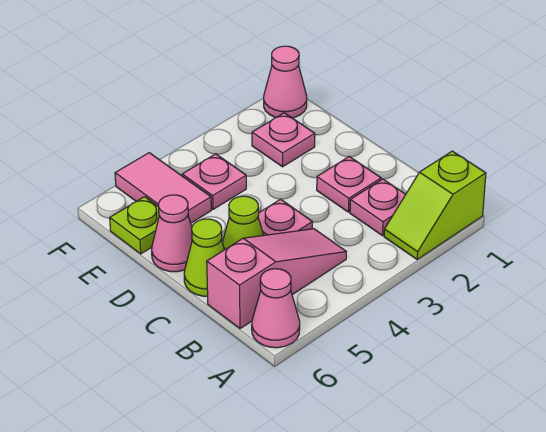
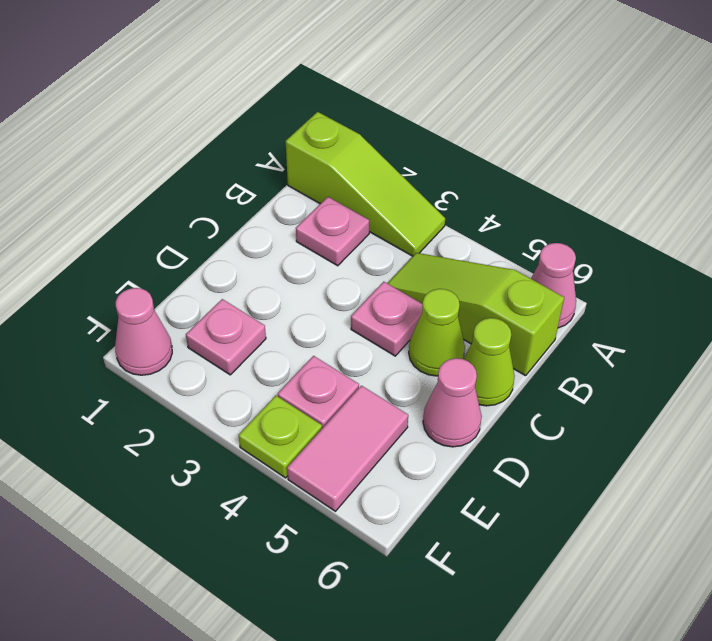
lime slope A1:A2 level 1 top 1 -> lime slope A1:A3 level 1 top 1
pink slope B4:B6 level 1 top 6 -> lime slope B4:B6 level 1 top 6
pink plate C2 level 1 -> none
lime plate E6 level 1 -> lime plate F4 level 1

